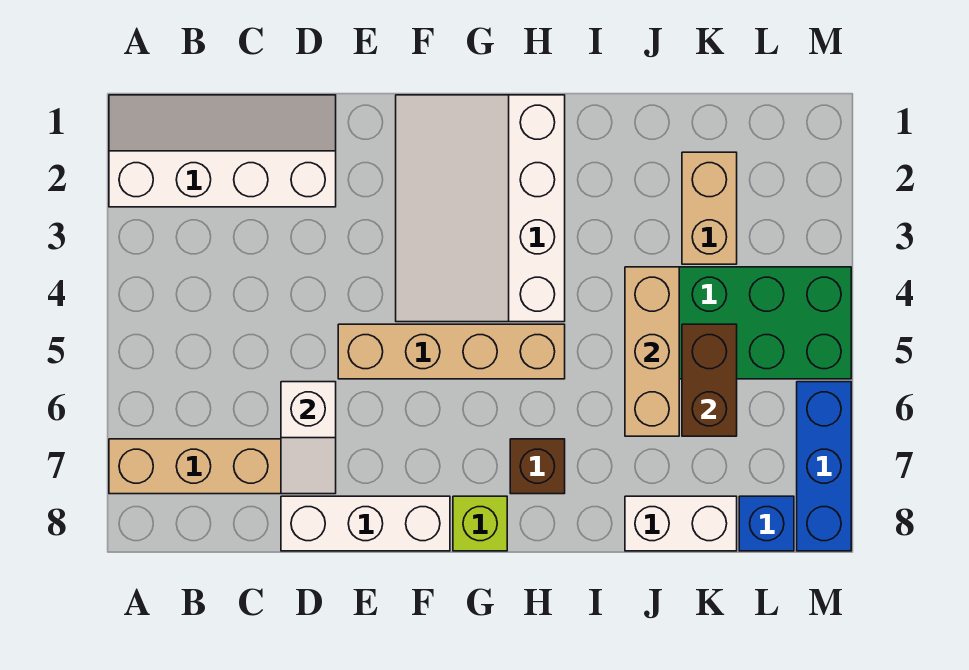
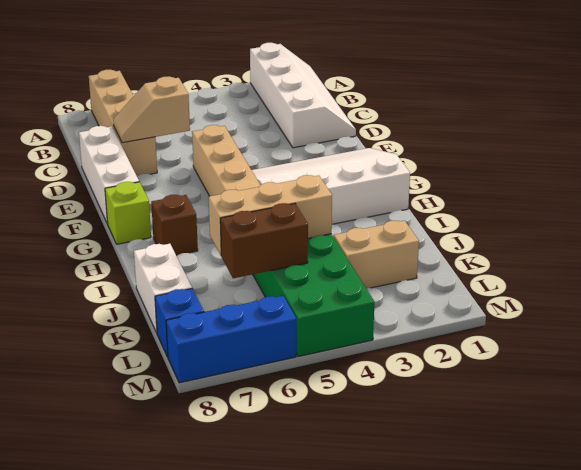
white slope D6:D7 level 2 top 6 -> tan slope D6:D7 level 2 top 6

